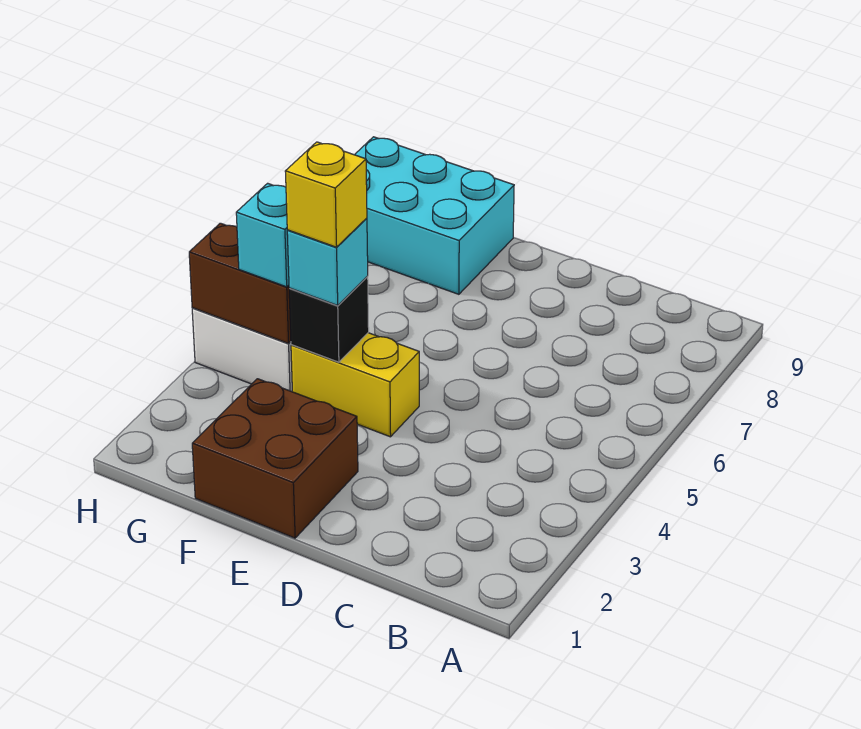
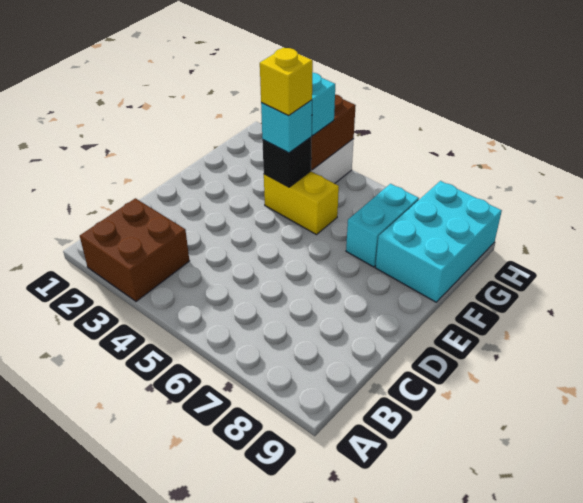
brown brick E1:F2 level 1 -> brown brick A2:B3 level 1
yellow brick E4:F4 level 1 -> yellow brick F4:F5 level 1
none -> cyan brick F7:G7 level 1

